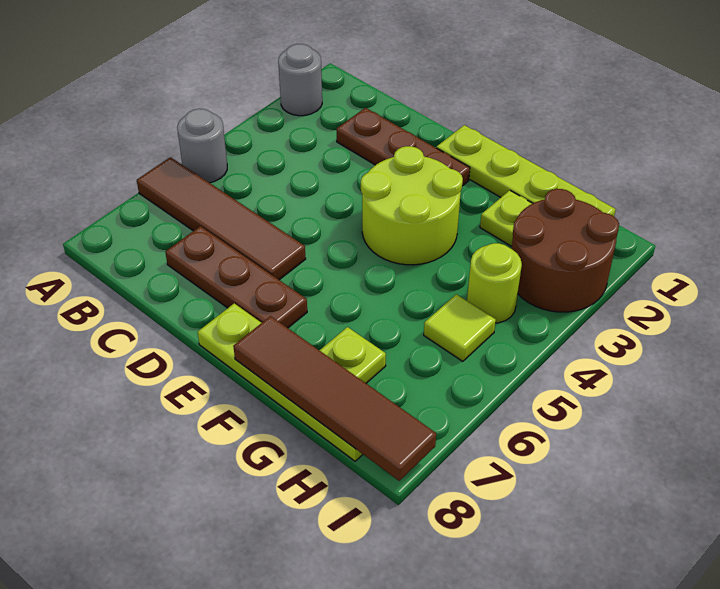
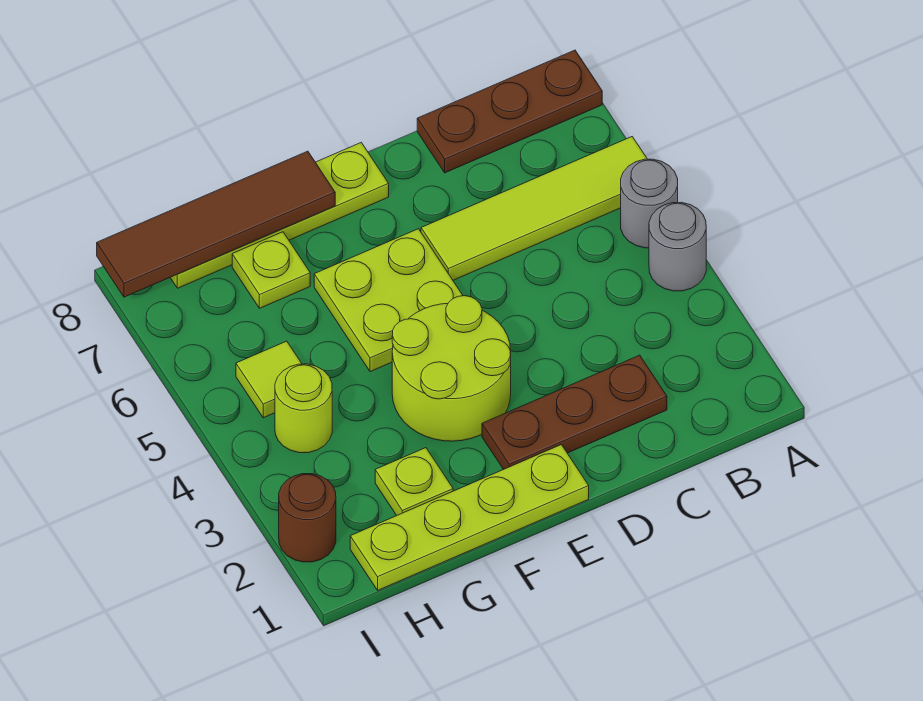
grey round brick A2 level 1 -> grey round brick A4 level 1
brown tile A6:D6 level 1 -> lime tile A6:D6 level 1
brown plate C7:E7 level 1 -> brown plate A8:C8 level 1
none -> lime plate E5:F6 level 1
brown round brick H2:I3 level 1 -> brown round brick I2 level 1

